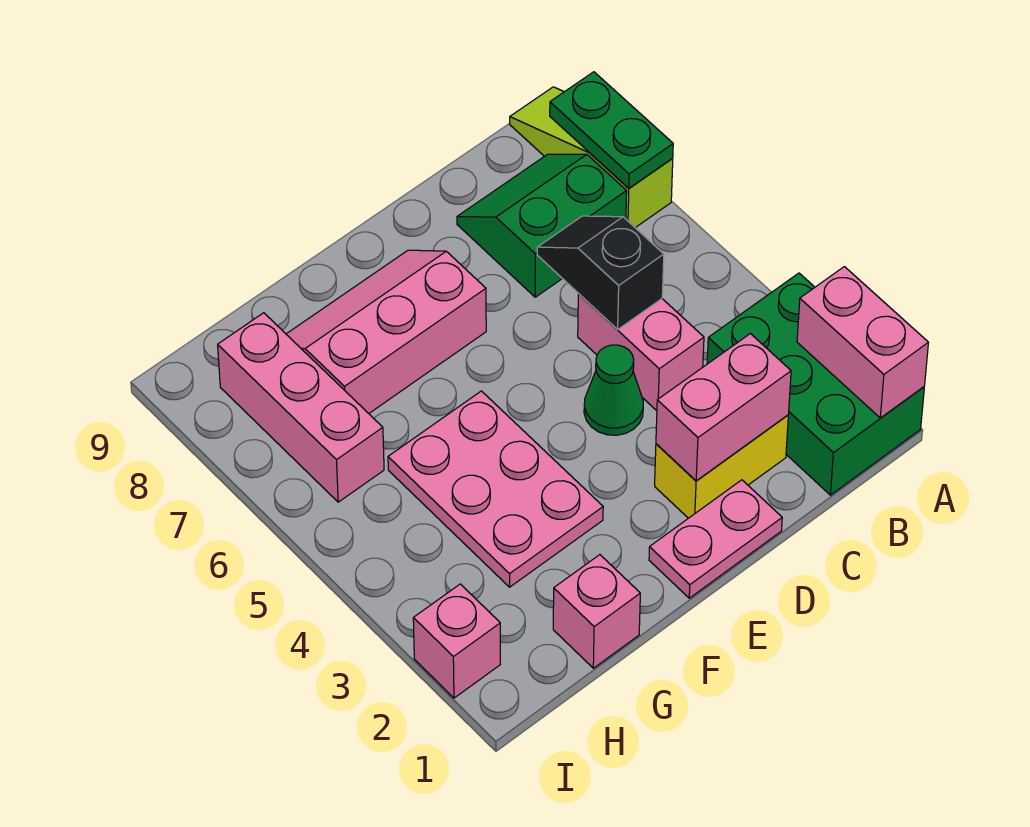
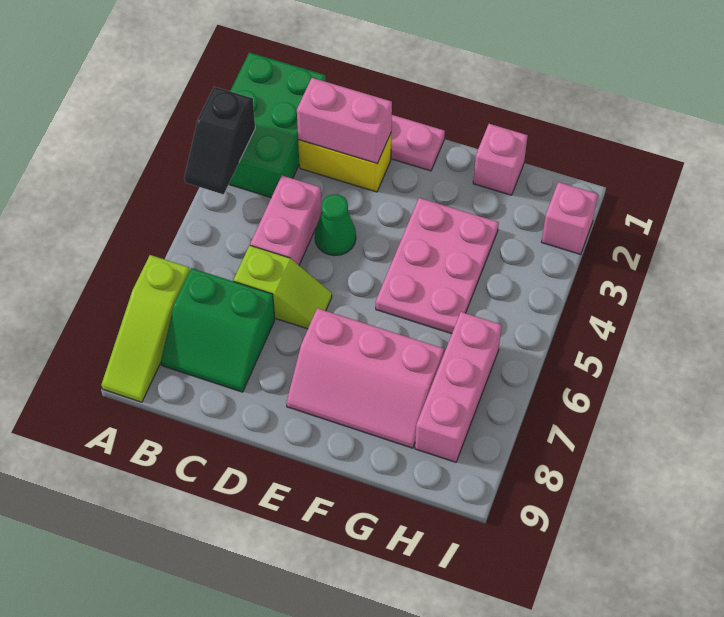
pink brick A1:A2 level 2 -> none
green plate A7:A8 level 2 -> none
black slope C5:C6 level 2 top 5 -> black slope A3:A4 level 2 top 3
none -> lime slope C6:D6 level 1 top C

